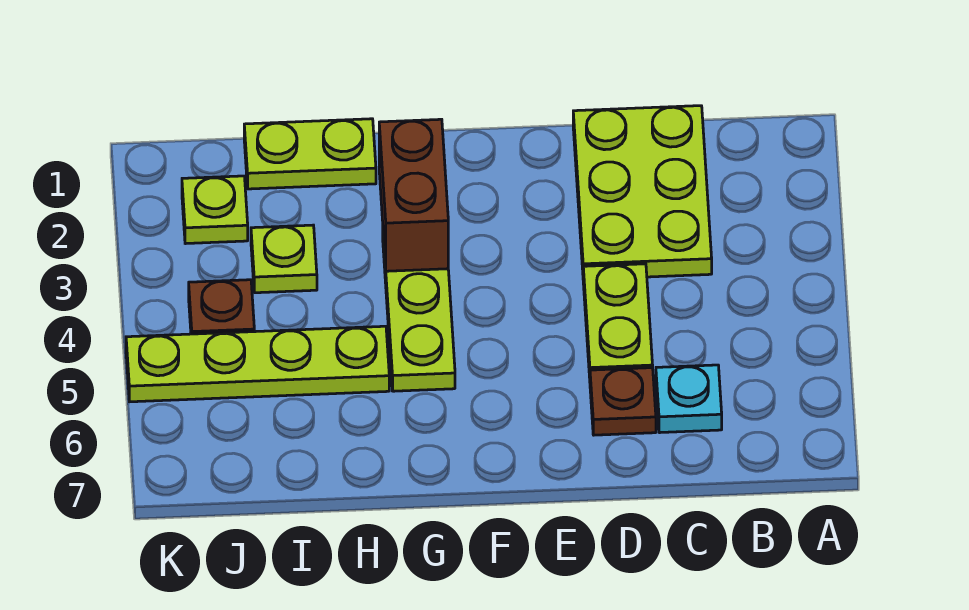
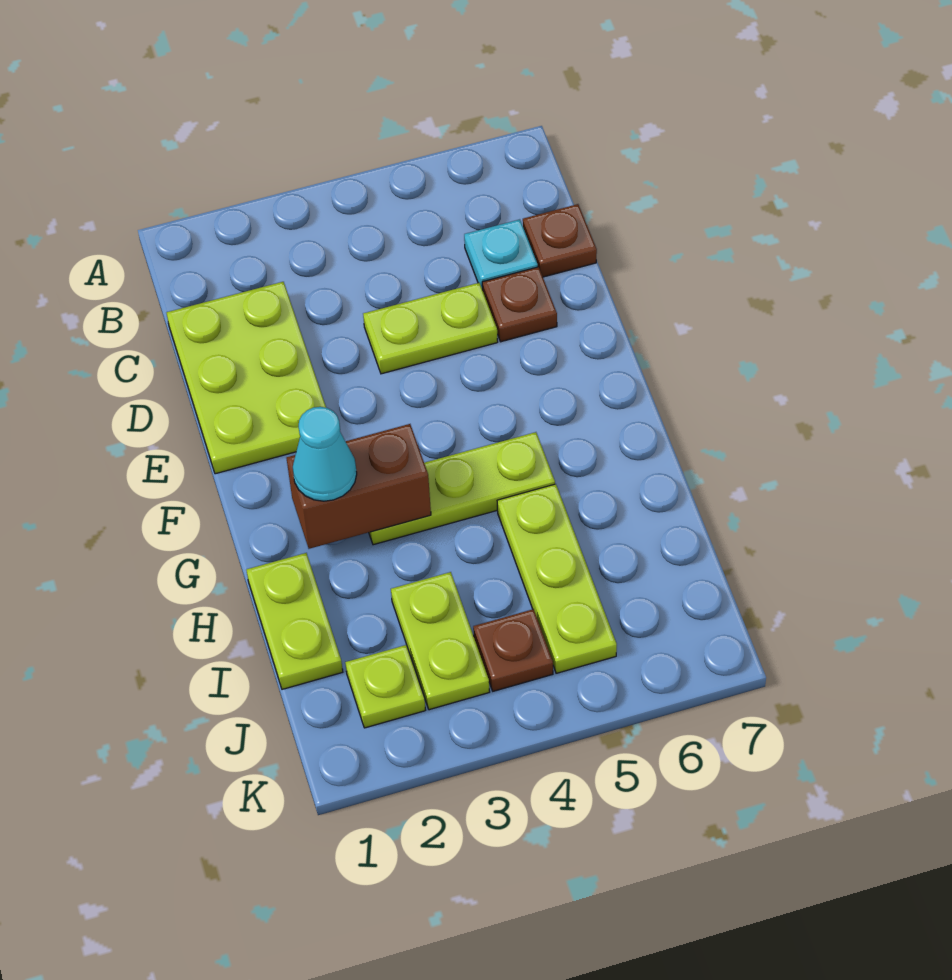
lime plate C1:D3 level 1 -> lime plate C1:E2 level 1
none -> brown plate C7 level 1
none -> cyan cone G2 level 3
lime plate H5:K5 level 1 -> lime plate H5:J5 level 1
lime plate I3 level 1 -> lime plate I3:J3 level 1

